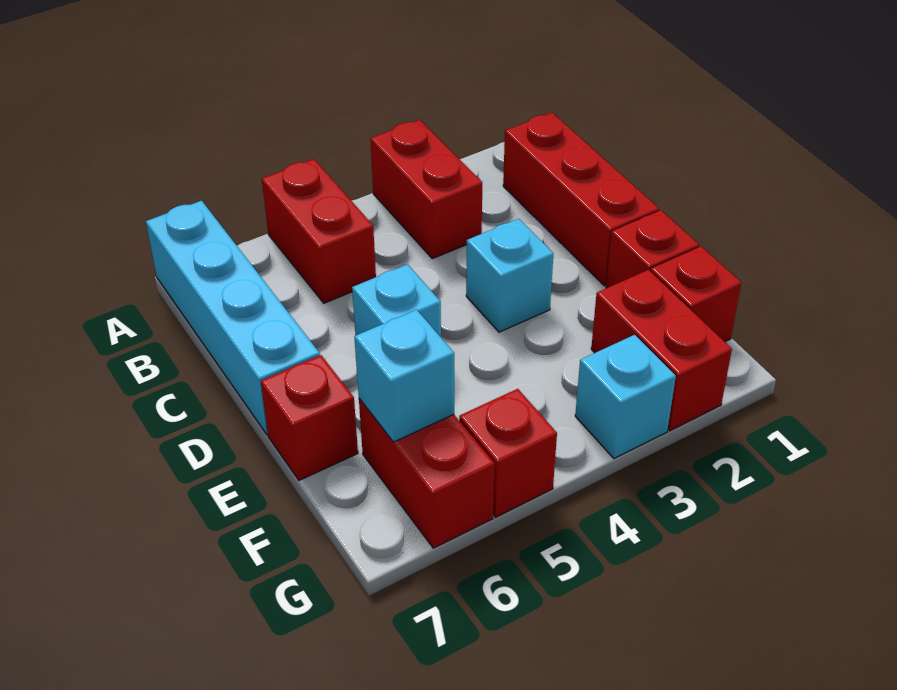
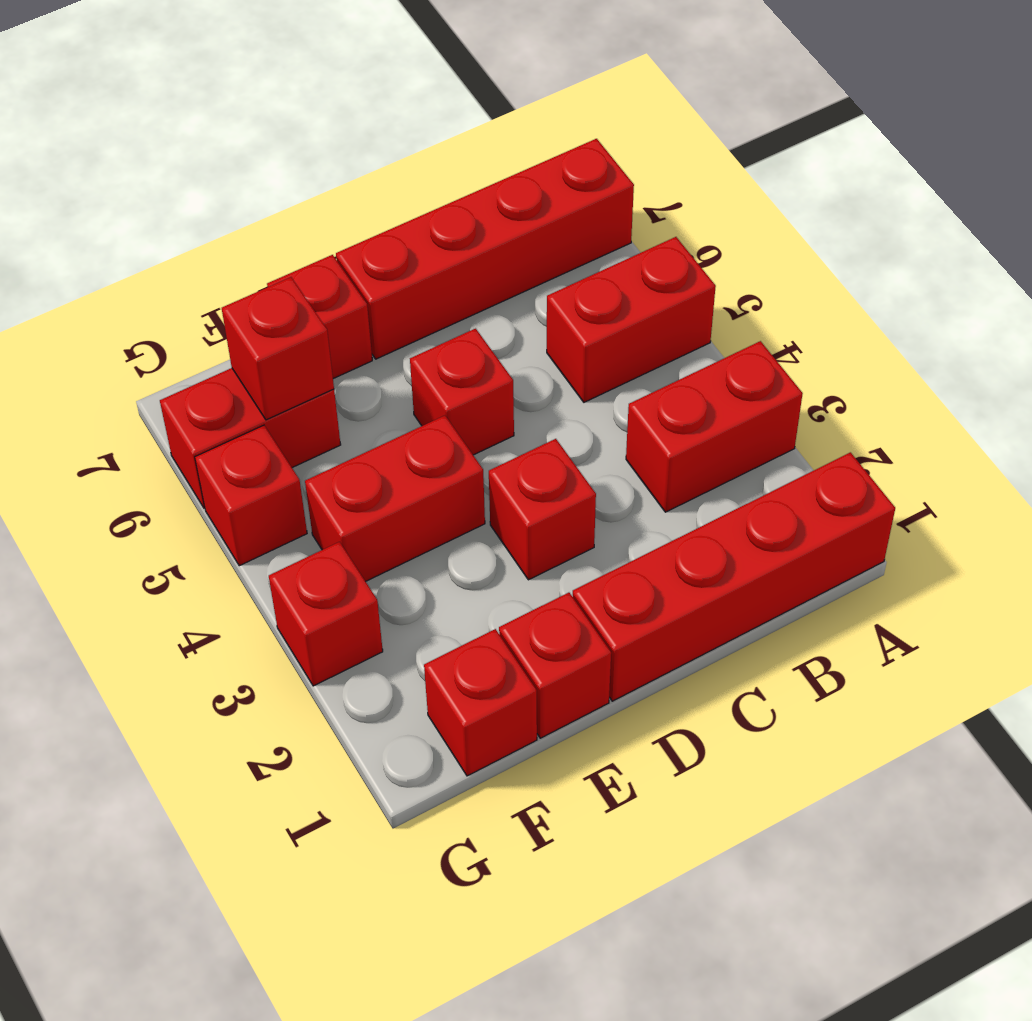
cyan brick A7:D7 level 1 -> red brick A7:D7 level 1
red brick B1:D1 level 1 -> red brick A1:D1 level 1
cyan brick D3 level 1 -> red brick D3 level 1
cyan brick D5 level 1 -> red brick D5 level 1
red brick F2:G2 level 1 -> red brick E4:F4 level 1
cyan brick F6 level 2 -> red brick F6 level 2
cyan brick G3 level 1 -> red brick G3 level 1

